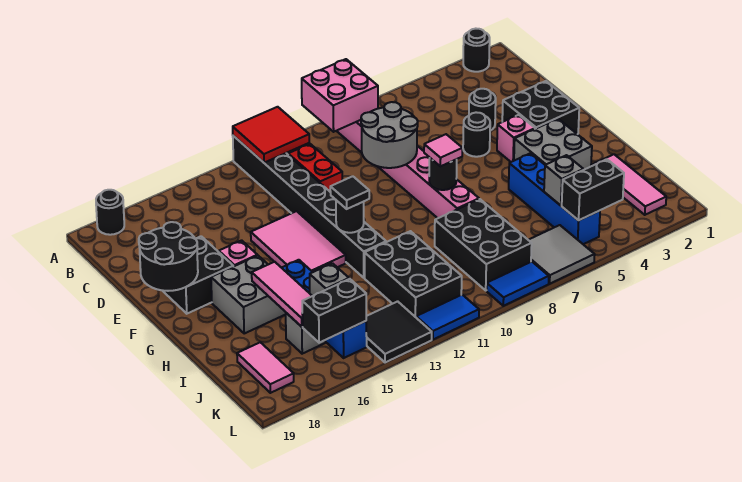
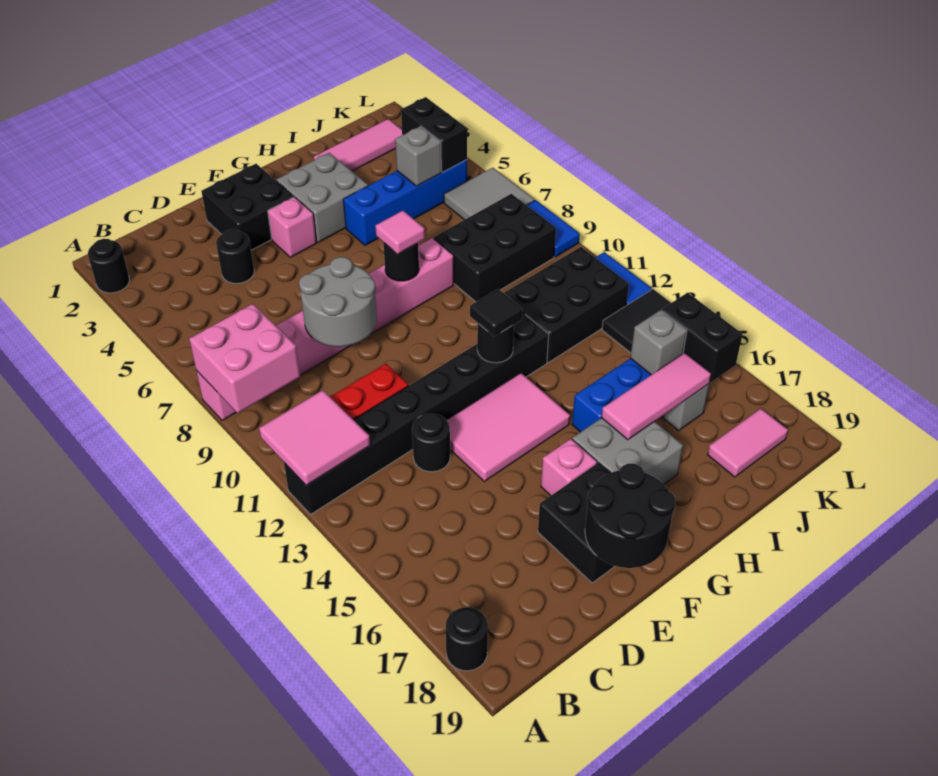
red tile A11:B12 level 2 -> pink tile A11:B12 level 2
black round brick E5 level 1 -> black round brick D13 level 1

